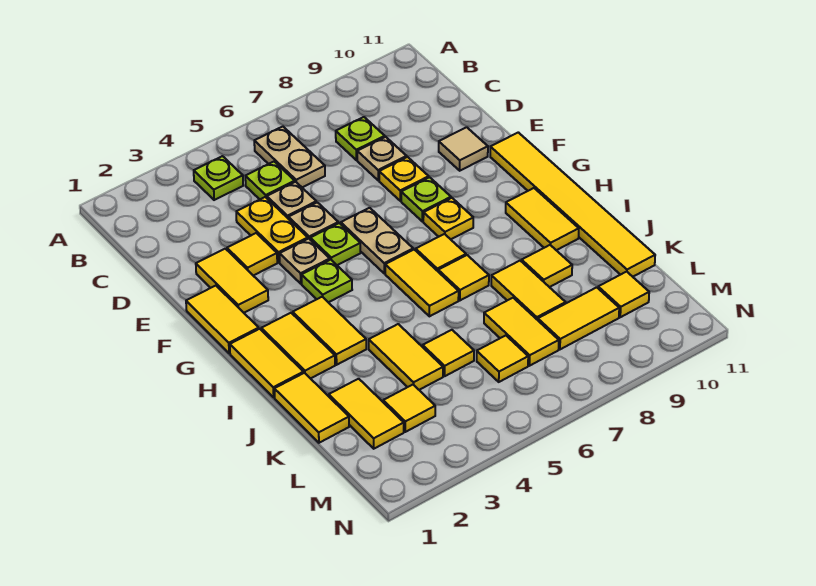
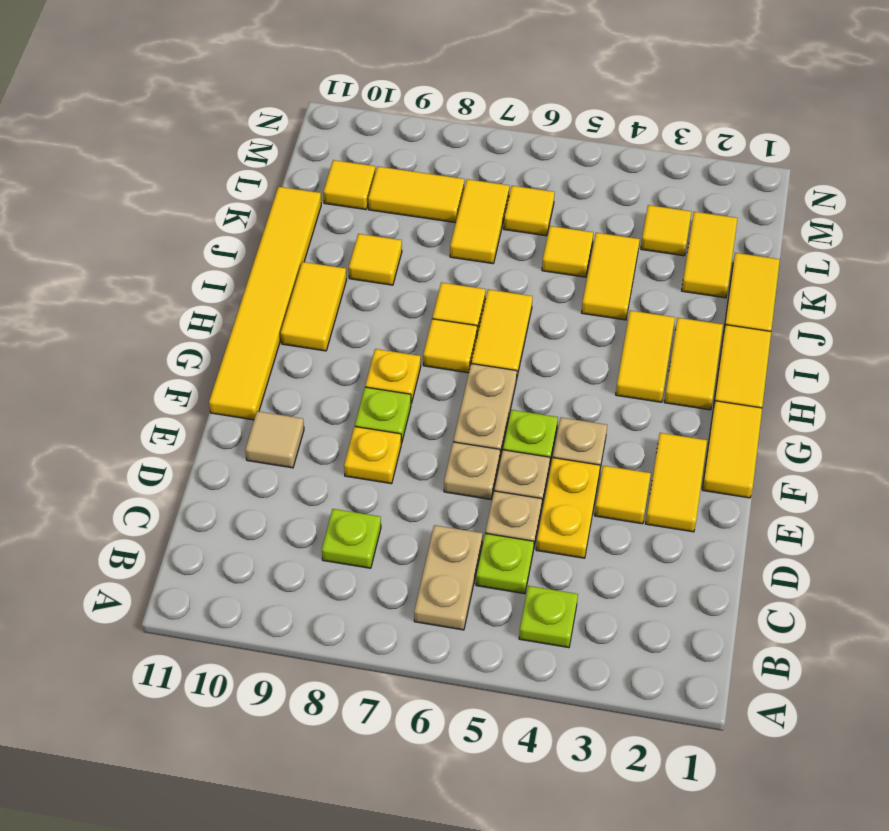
tan plate D8 level 1 -> tan plate E6 level 1
lime plate G4 level 1 -> none
yellow tile J8:K8 level 1 -> none

